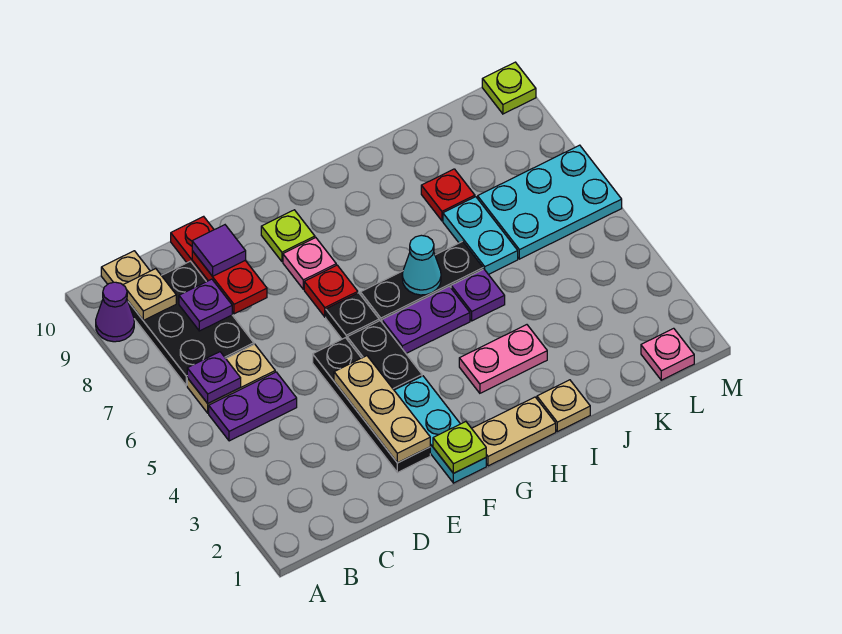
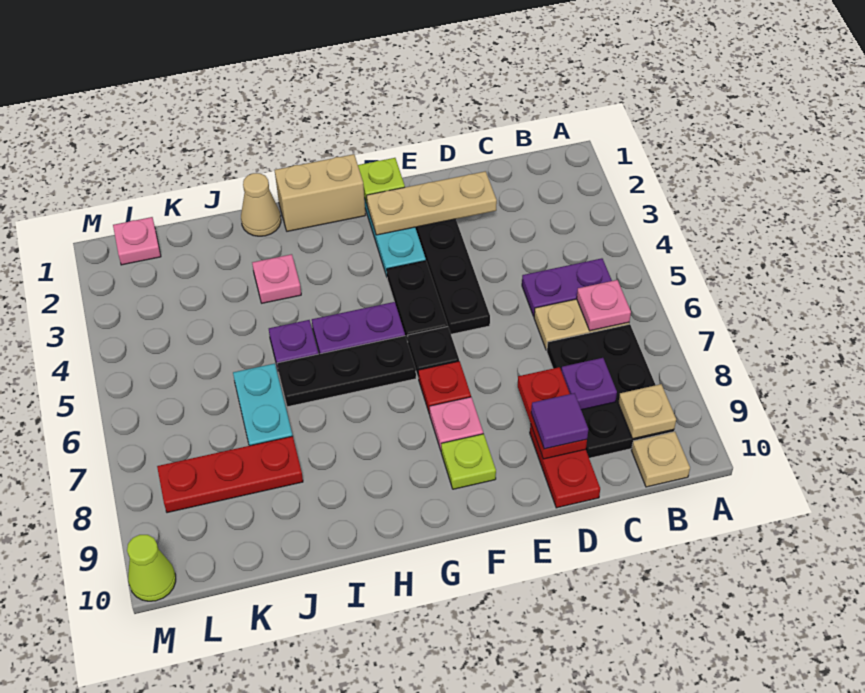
purple cone A9 level 1 -> none
purple plate B6 level 2 -> pink plate B6 level 2
tan plate E2:E4 level 2 -> tan plate D2:F2 level 2
tan plate G1:H1 level 1 -> tan brick G1:H1 level 1
pink plate H3:I3 level 1 -> pink plate I3 level 1
cyan cone H6 level 2 -> none
tan plate I1 level 1 -> tan cone I1 level 1
red plate J8 level 1 -> red plate J8:L8 level 1
cyan plate K6:M7 level 1 -> none
lime plate M10 level 1 -> lime cone M10 level 1

